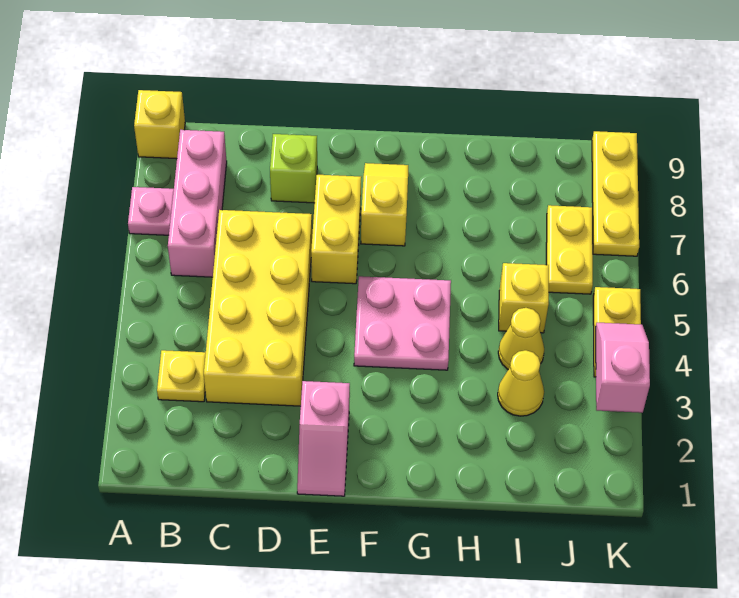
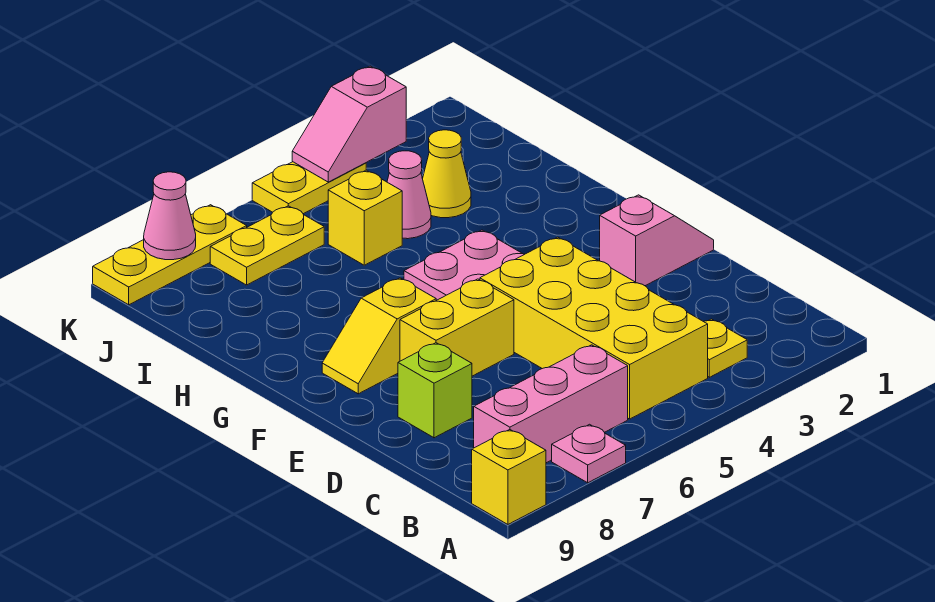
yellow brick C3:D6 level 1 -> yellow brick B4:E5 level 1
yellow cone I4 level 1 -> pink cone I4 level 1
none -> pink cone K8 level 2

